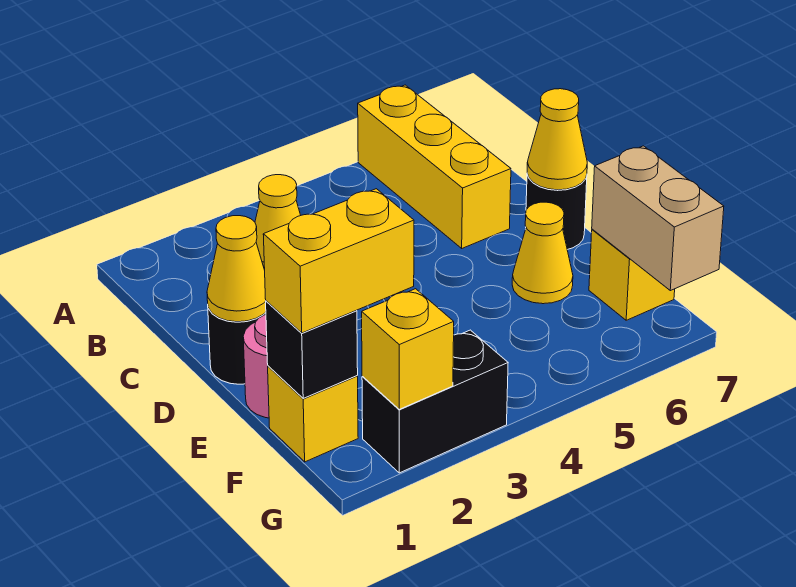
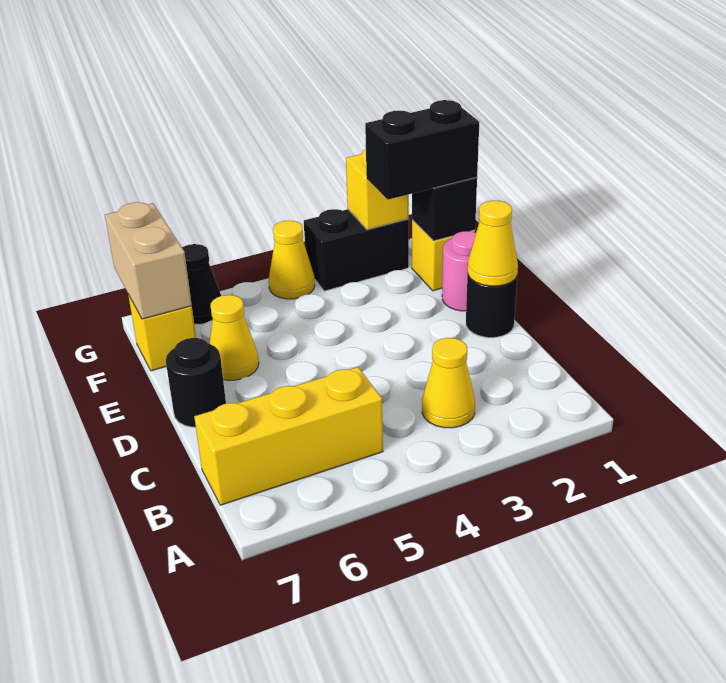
yellow brick A6:C6 level 1 -> yellow brick B5:B7 level 1
yellow cone D7 level 2 -> yellow cone G4 level 1
yellow brick F1:F2 level 3 -> black brick F1:F2 level 3
none -> black cone G6 level 1

